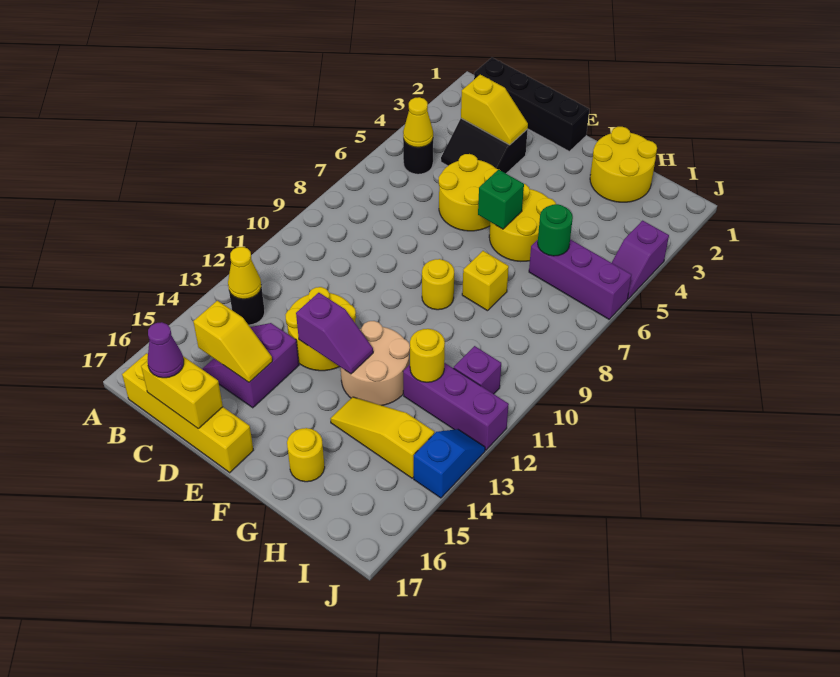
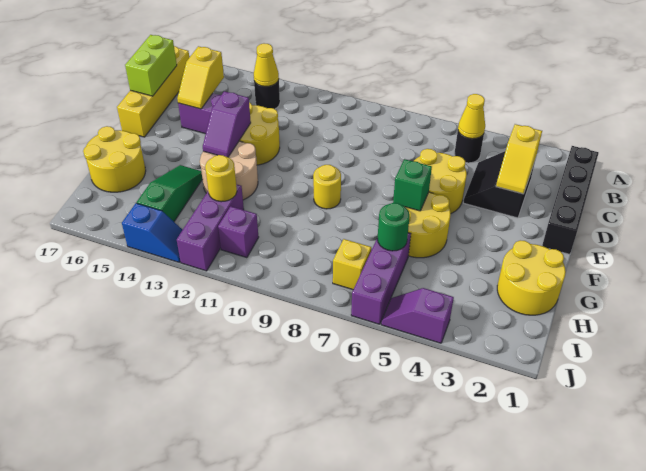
yellow brick C17:D17 level 2 -> lime brick C17:D17 level 2
purple cone C17 level 3 -> none
yellow brick G8 level 1 -> yellow brick I7 level 1
yellow slope G14:I14 level 1 top I -> green slope G14:I14 level 1 top I
yellow round brick G16 level 1 -> yellow round brick G16:H17 level 1

